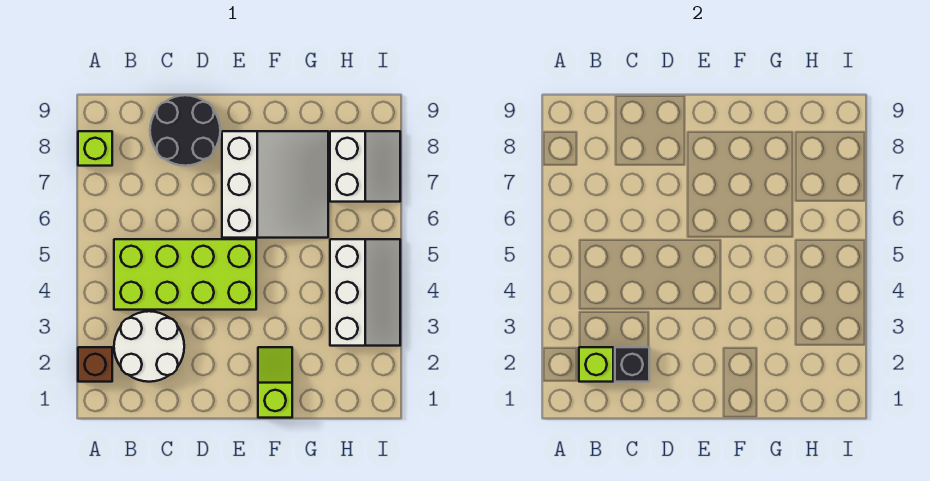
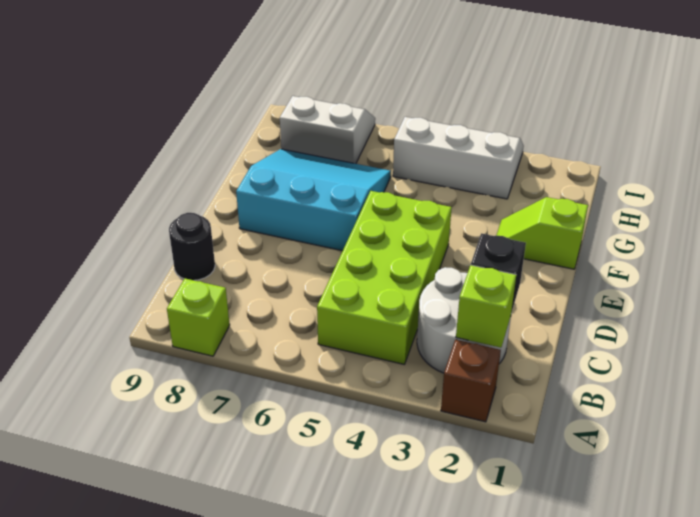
black round brick C8:D9 level 1 -> black round brick C9 level 1
white slope E6:G8 level 1 top E -> cyan slope E6:G8 level 1 top E

